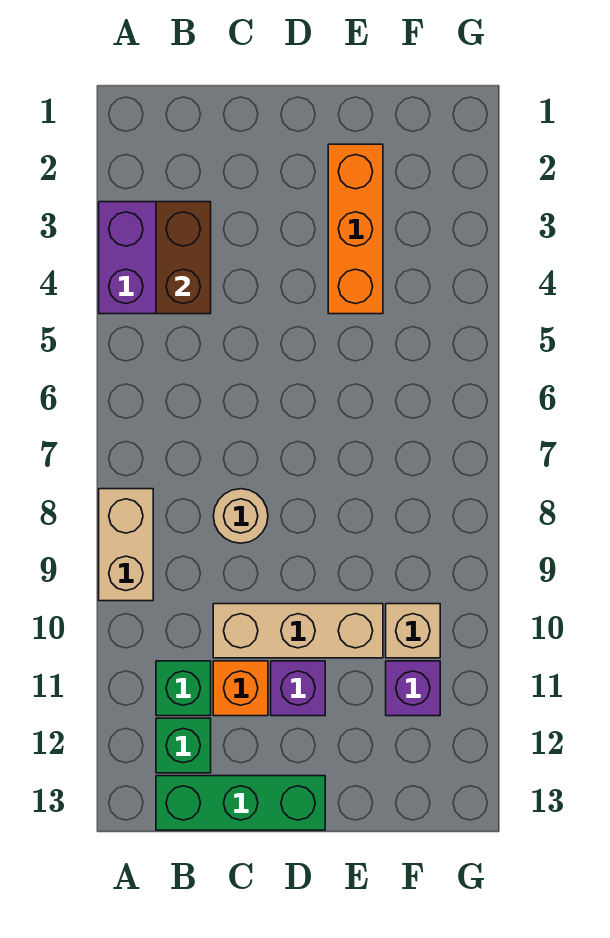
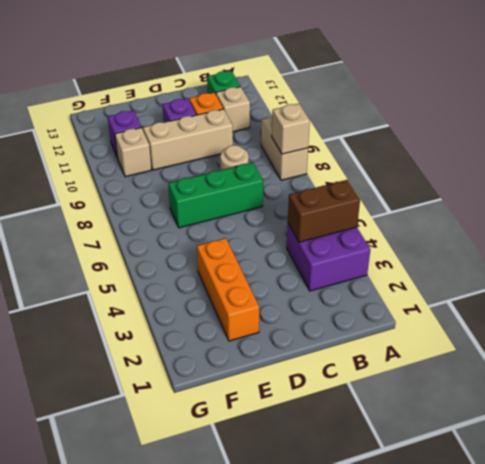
none -> tan brick A8 level 2
brown brick B3:B4 level 2 -> brown brick A4:B4 level 2
green brick B11 level 1 -> tan brick B11 level 1
green brick B13:D13 level 1 -> green brick C7:E7 level 1

